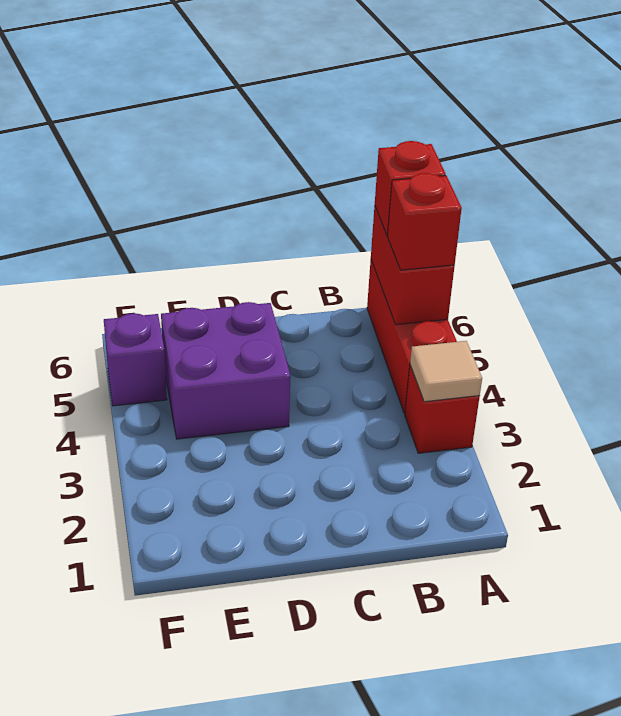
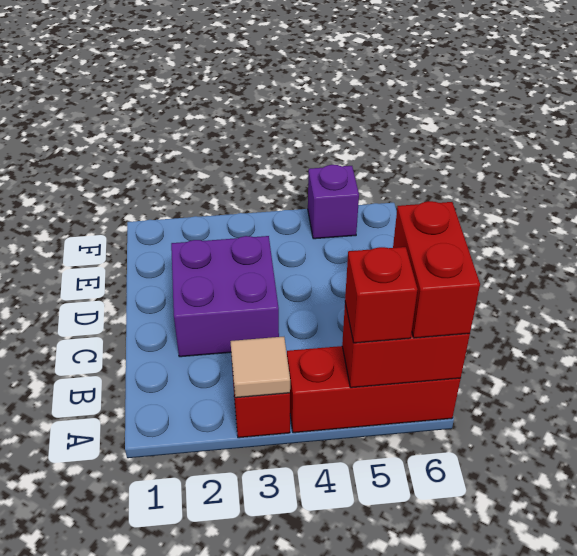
red brick A6 level 3 -> red brick A6:B6 level 3
purple brick D4:E5 level 1 -> purple brick C2:D3 level 1

